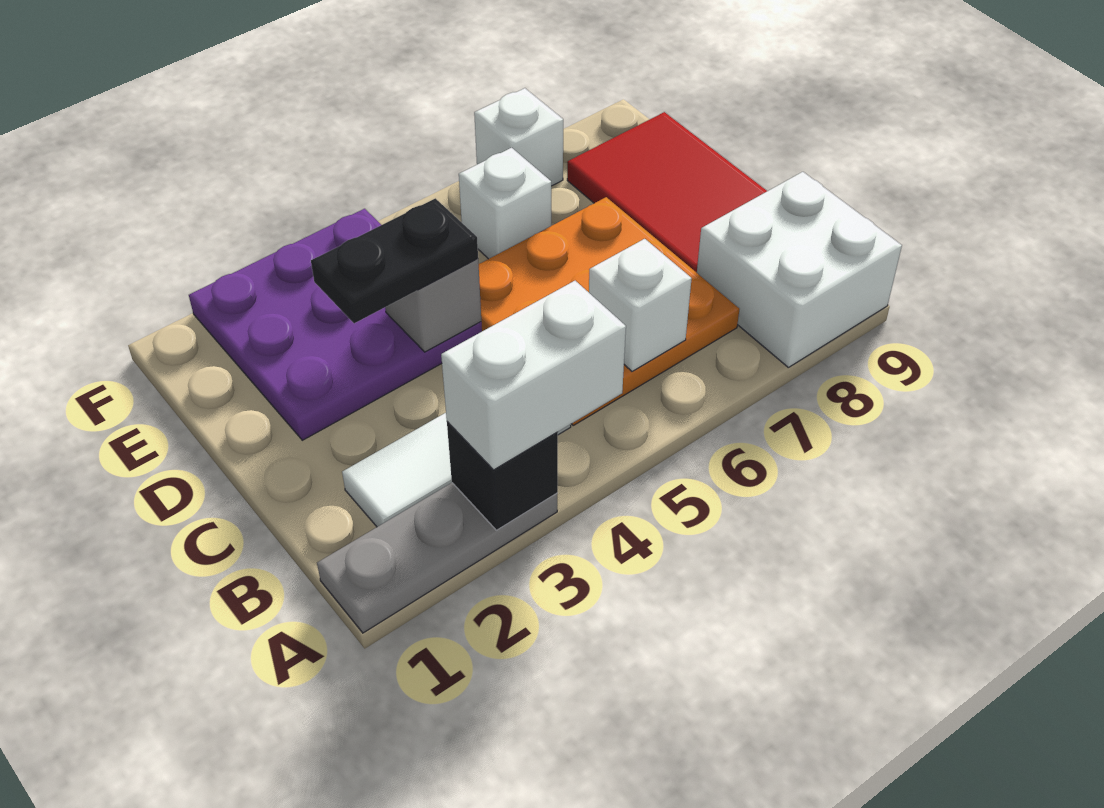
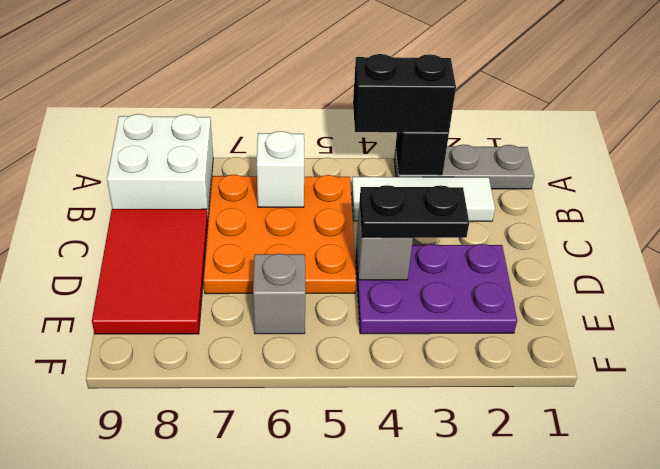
white brick A3:A4 level 3 -> black brick A3:A4 level 3
purple plate D2:F4 level 1 -> purple plate D2:E4 level 1
white brick E6 level 1 -> grey brick E6 level 1
white brick F7 level 1 -> none

